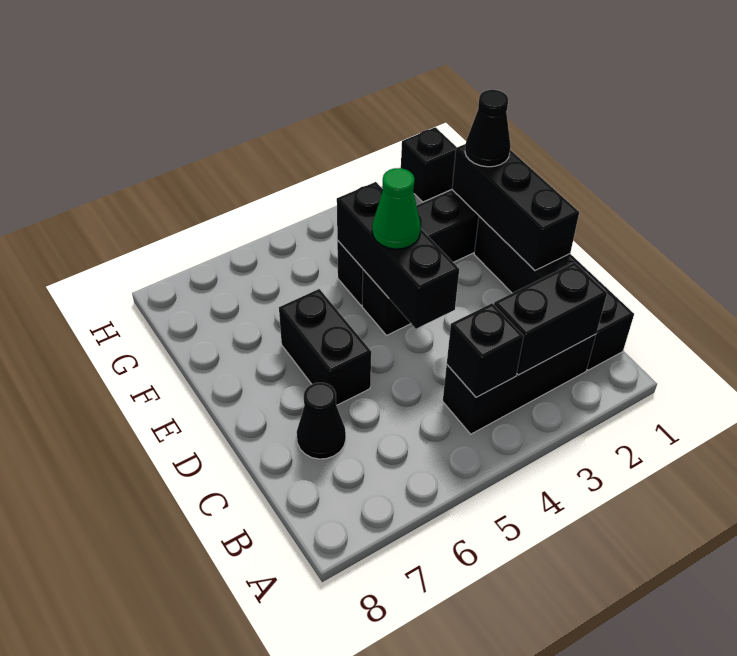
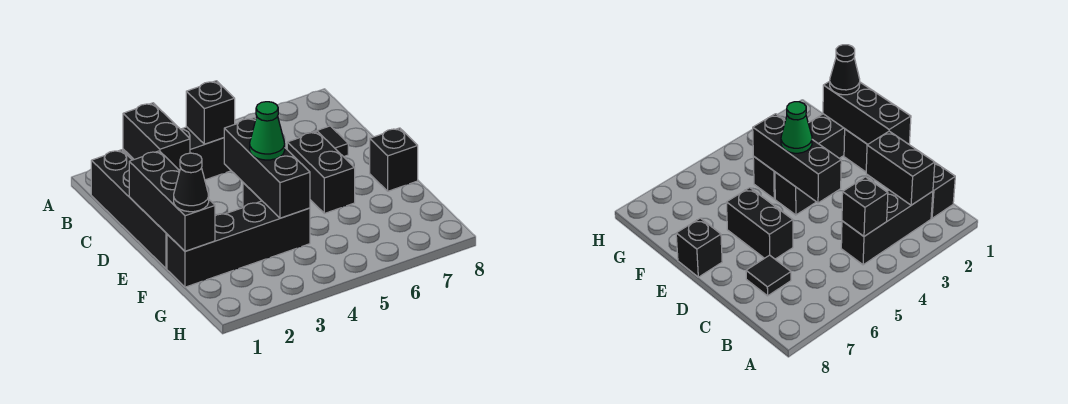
black brick B2:B3 level 2 -> black brick B2:C2 level 2
black cone C7 level 1 -> black tile C7 level 1
black brick H1 level 1 -> black brick E8 level 1

